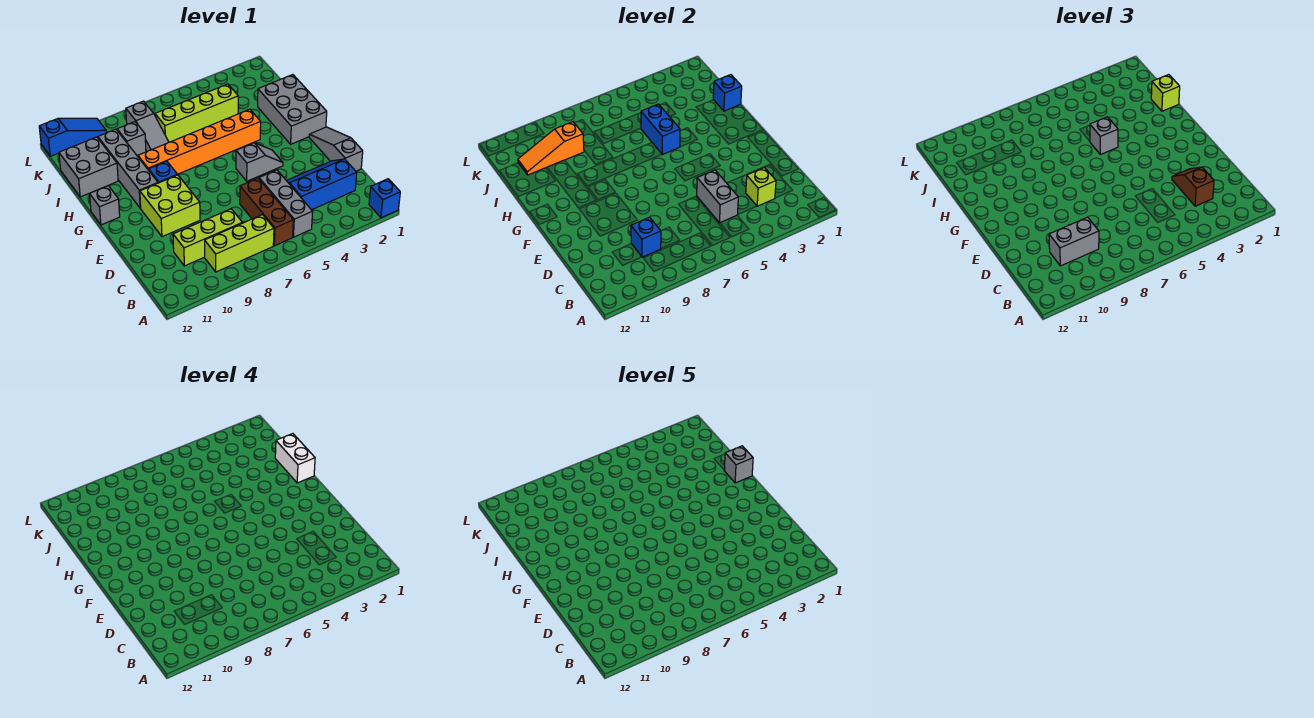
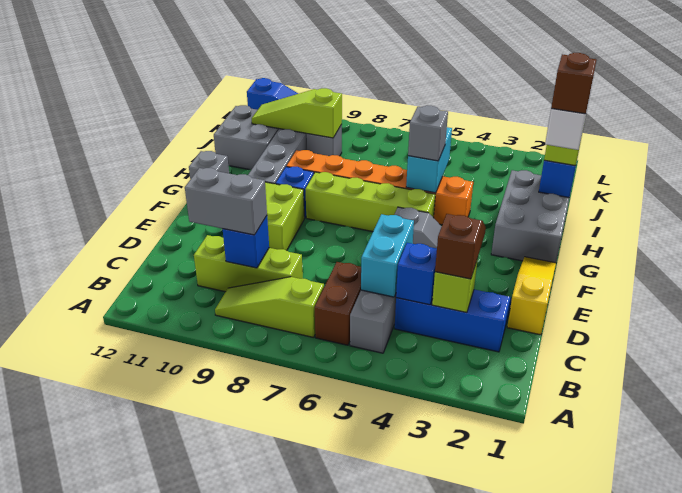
blue brick A1 level 1 -> blue brick C4 level 2
brown brick B6:D6 level 1 -> brown brick B6:C6 level 1
lime brick B7:B9 level 1 -> lime slope B7:B9 level 1 top 7
grey brick C5:D5 level 2 -> cyan brick C5:D5 level 2
grey slope D1:F1 level 1 top D -> yellow slope D1:F1 level 1 top D
grey brick H1 level 5 -> brown brick H1 level 5
blue brick H5:I5 level 2 -> cyan brick H5:I5 level 2
grey slope I8:K8 level 1 top K -> none
lime brick J4:J7 level 1 -> lime brick G5:G8 level 1
orange slope J9:J11 level 2 top 9 -> lime slope J9:J11 level 2 top 9

